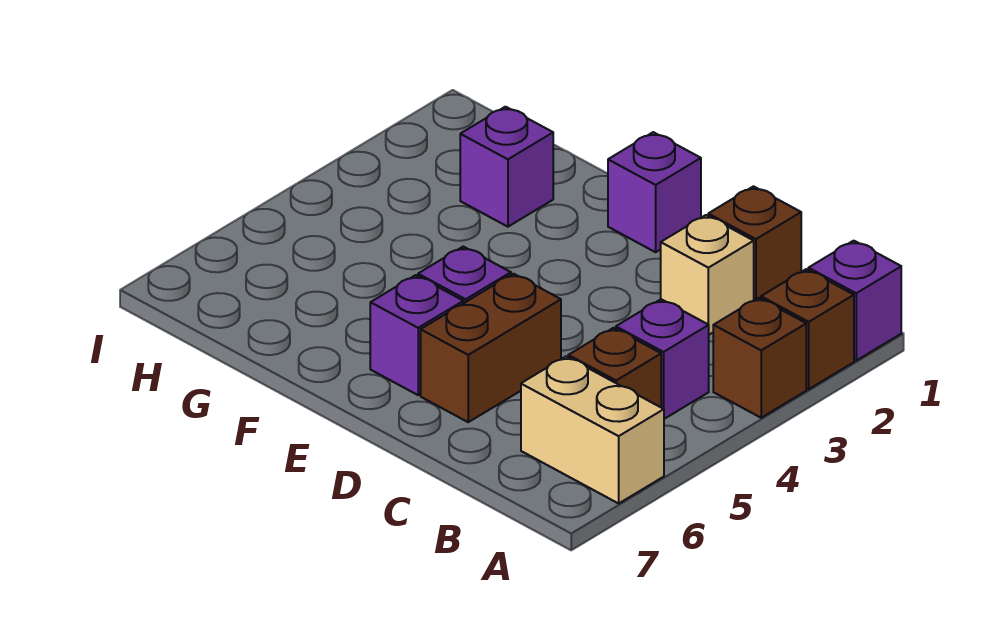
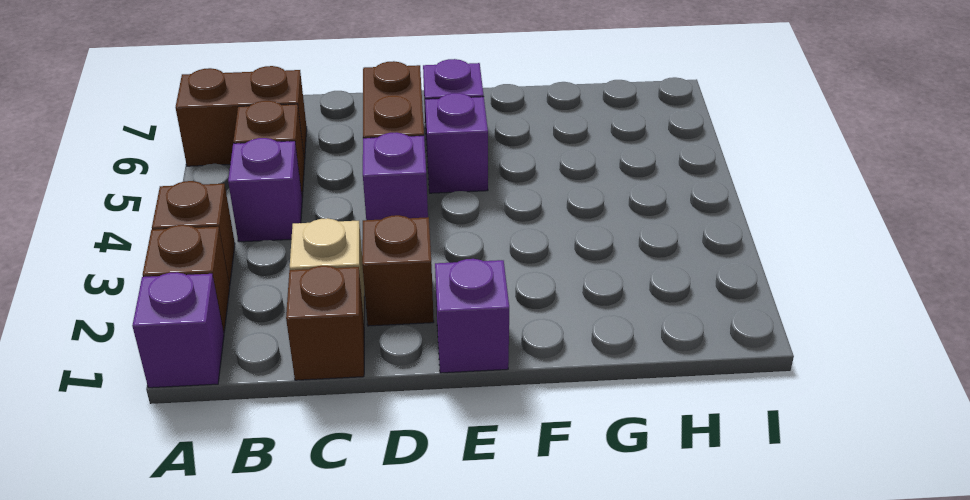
tan brick A6:B6 level 1 -> brown brick A6:B6 level 1
none -> brown brick D2 level 1
purple brick G2 level 1 -> purple brick D4 level 1

